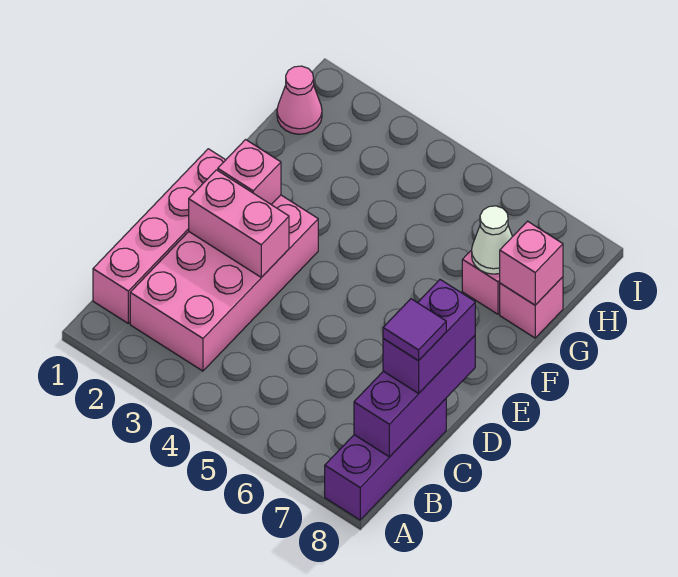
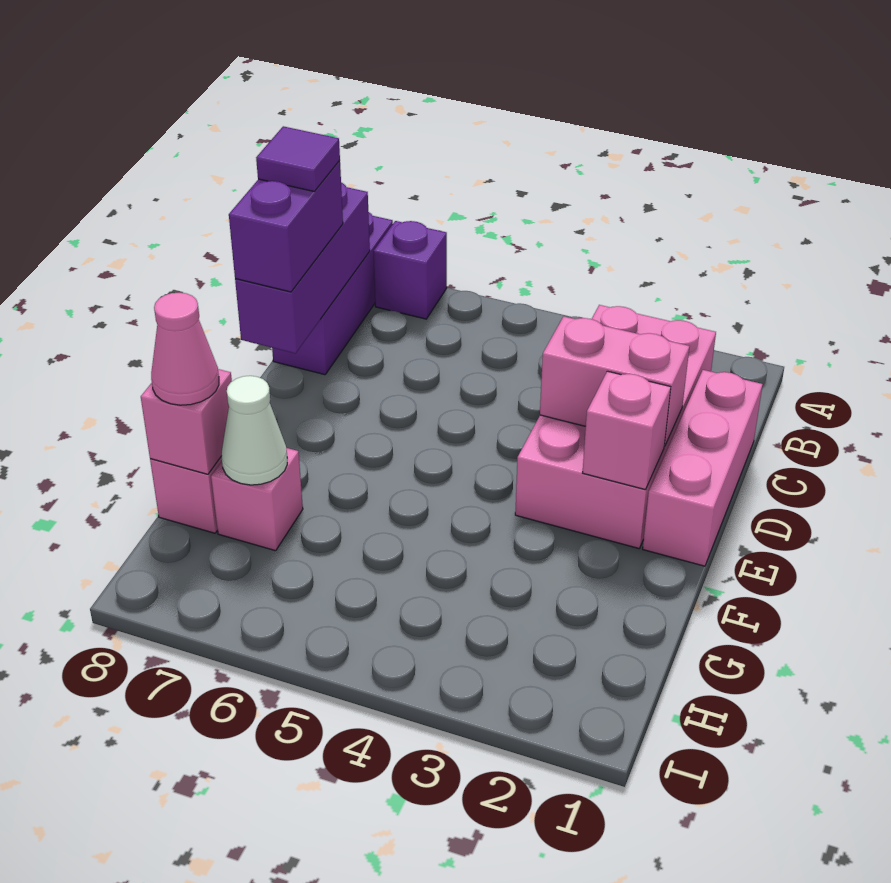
none -> purple brick A7 level 1
pink brick B1:E1 level 1 -> pink brick C1:E1 level 1
pink cone H1 level 1 -> pink cone G8 level 3

